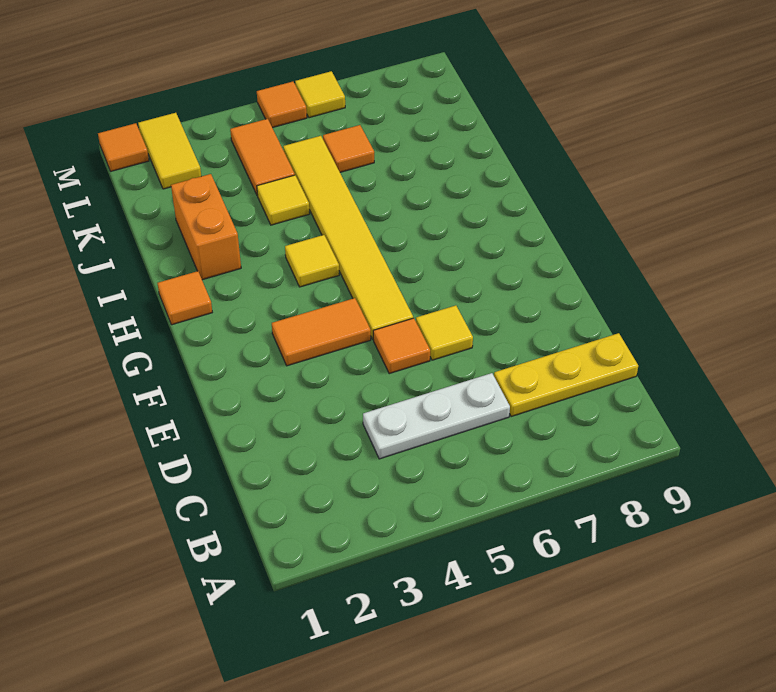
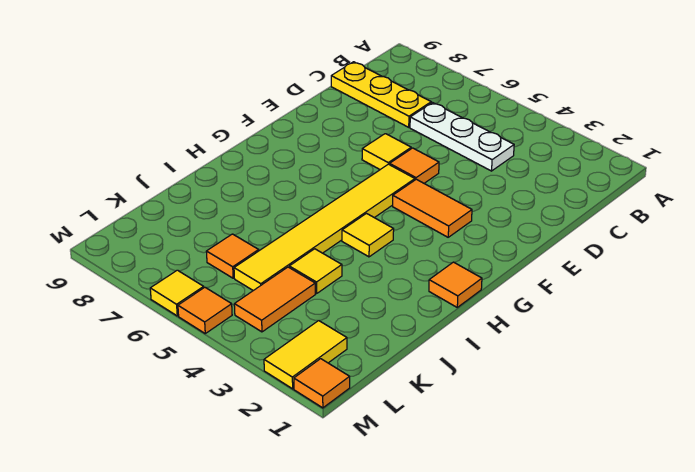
orange brick I2:J2 level 1 -> none

